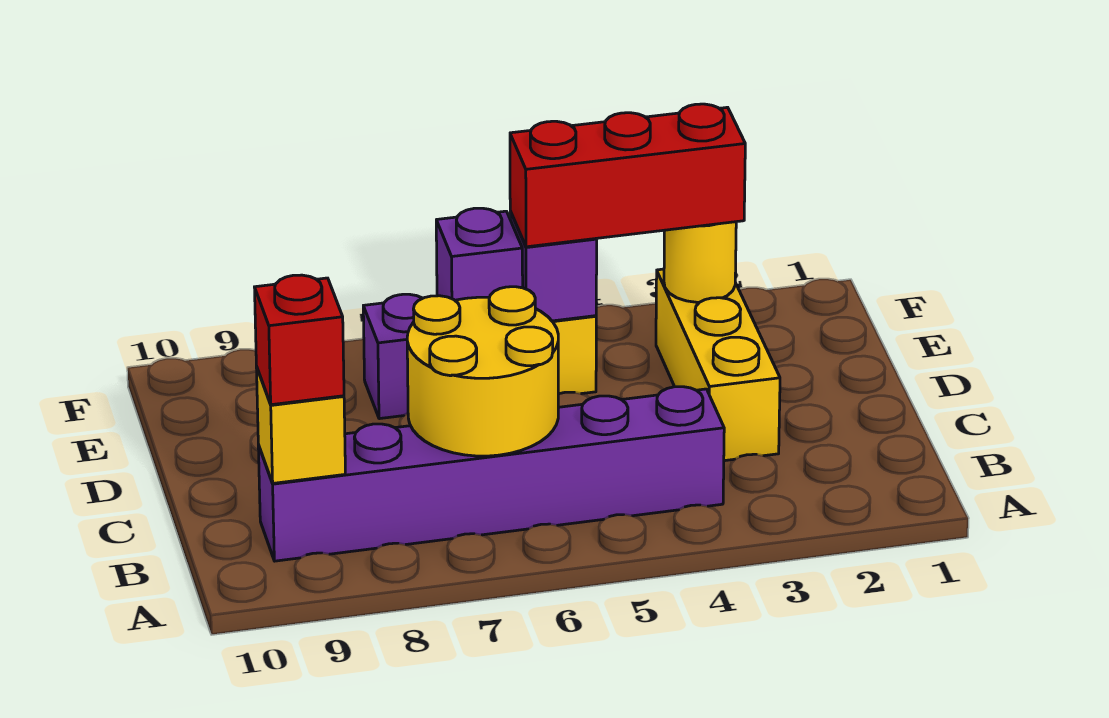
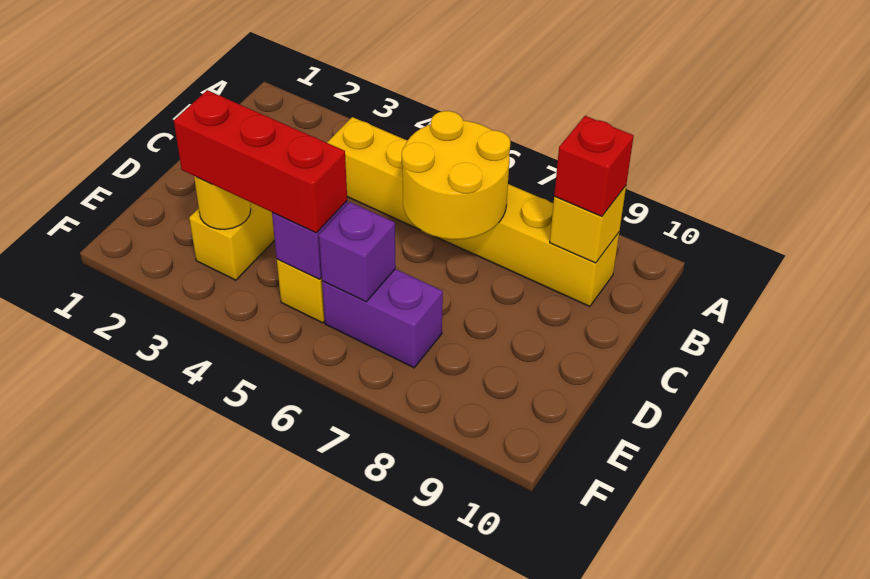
purple brick B4:B9 level 1 -> yellow brick B4:B9 level 1

